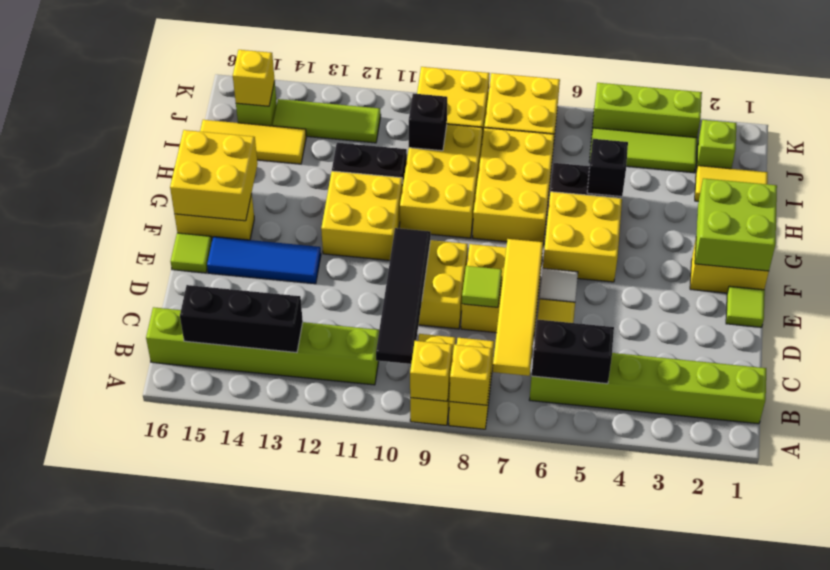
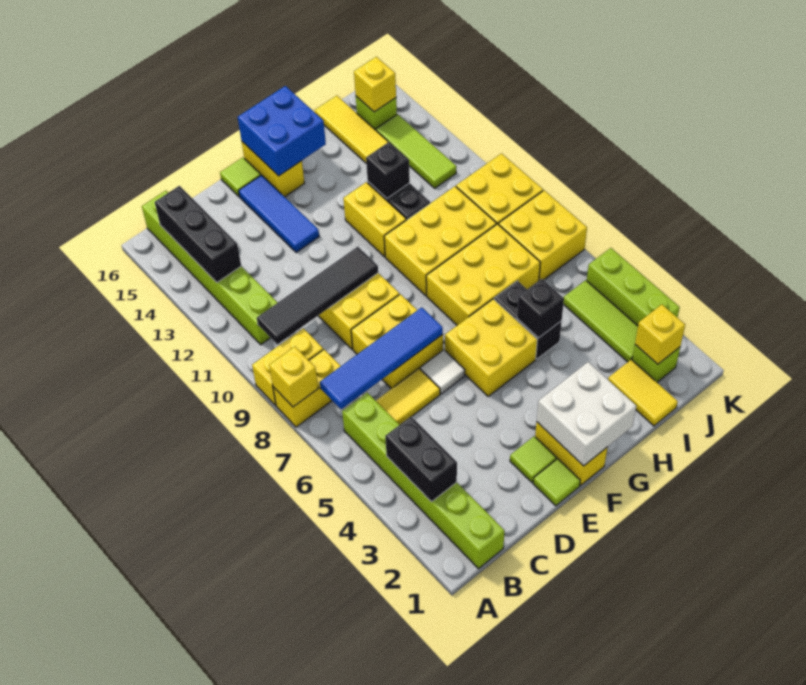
yellow brick A9 level 2 -> yellow brick J2 level 2
black brick B5:B6 level 2 -> black brick B3:B4 level 2
yellow tile B7:E7 level 2 -> blue tile B7:E7 level 2
lime tile D8 level 2 -> lime tile E2 level 1
lime brick F1:G2 level 2 -> white brick F1:G2 level 2
yellow brick F11:G12 level 1 -> yellow brick G11:G12 level 1
yellow brick F15:G16 level 2 -> blue brick F15:G16 level 2
black brick I10 level 2 -> black brick H12 level 2

